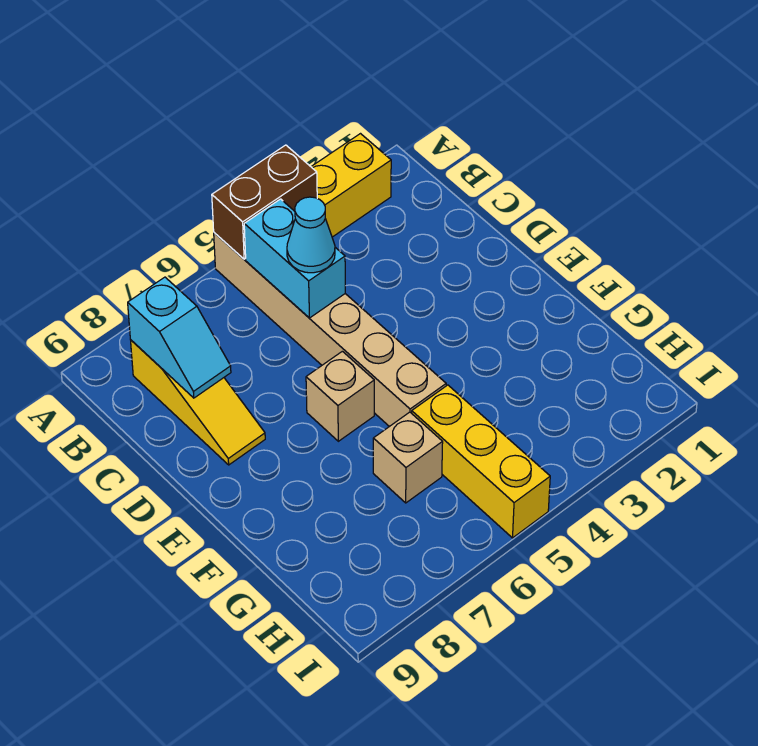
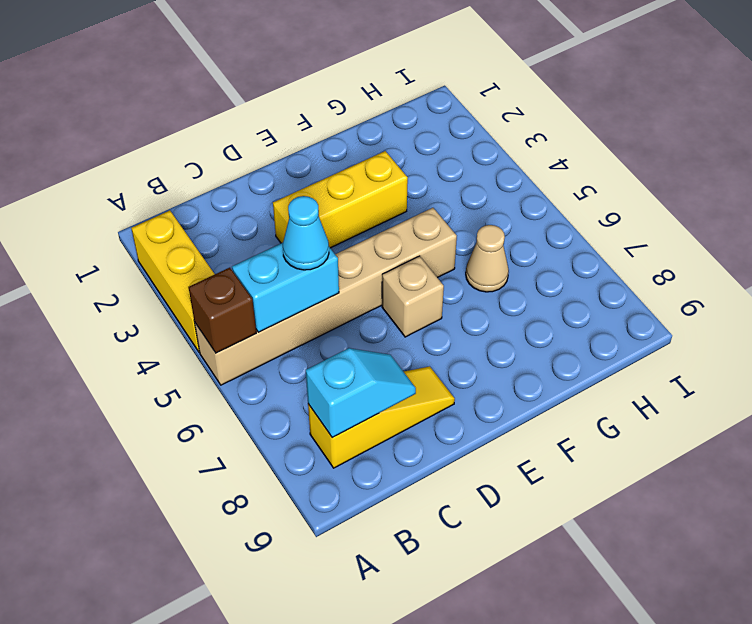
brown brick A4:A5 level 2 -> brown brick A5 level 2
yellow brick G5:I5 level 1 -> yellow brick D3:F3 level 1
tan brick G6 level 1 -> tan cone G6 level 1

